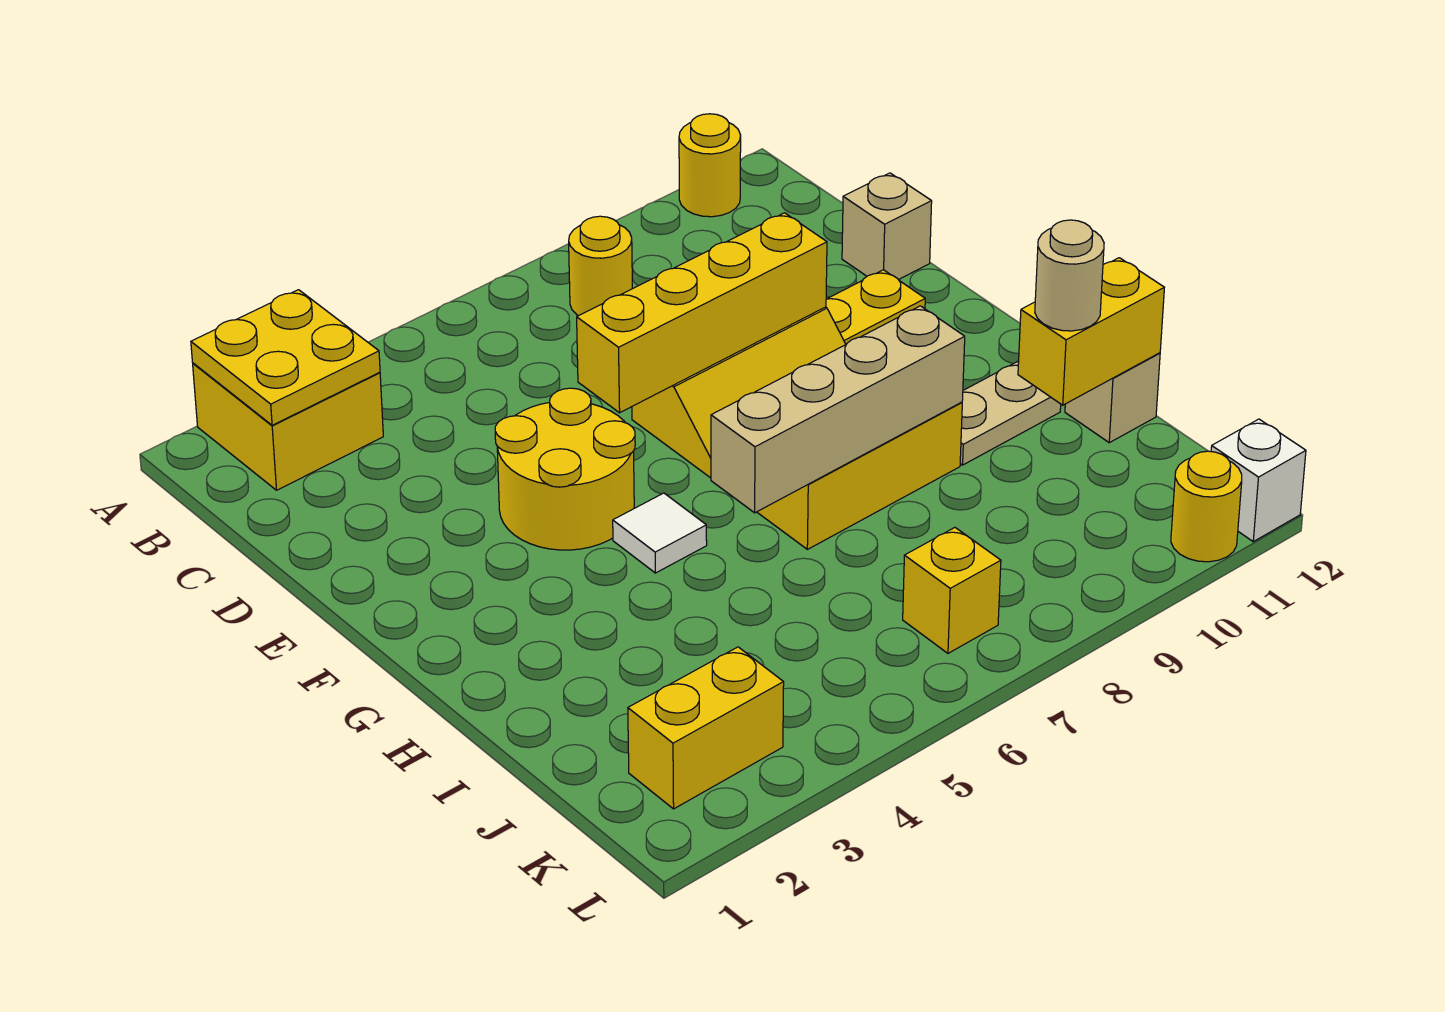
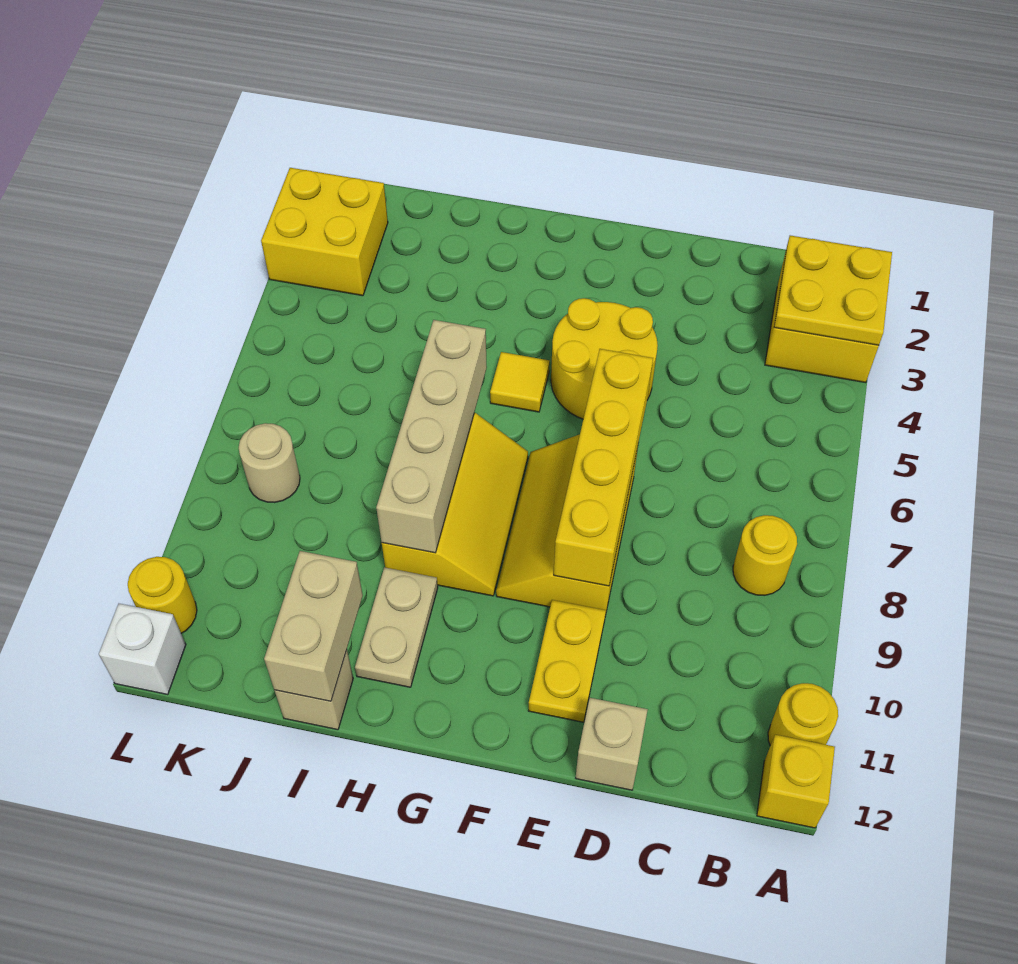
white tile G5 level 1 -> yellow tile G5 level 1
yellow brick I11:I12 level 2 -> tan brick I11:I12 level 2
tan round brick I11 level 3 -> tan round brick K8 level 1
yellow brick K2:K3 level 1 -> yellow brick K2:L3 level 1
yellow brick K7 level 1 -> yellow brick A12 level 1

